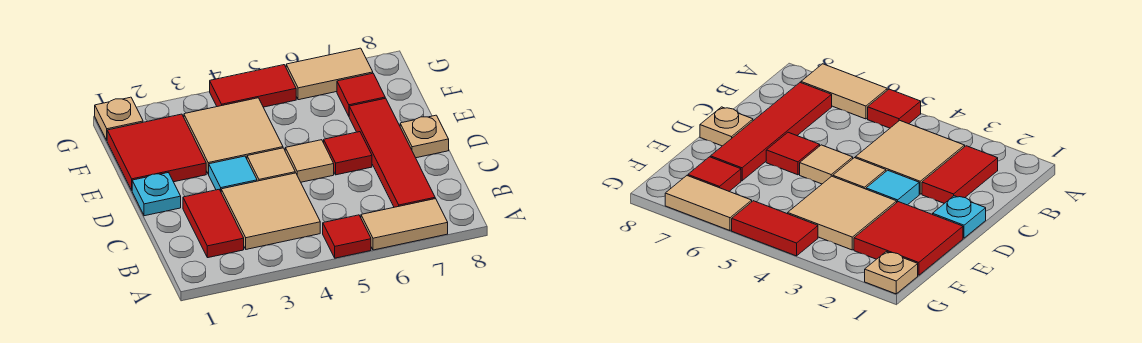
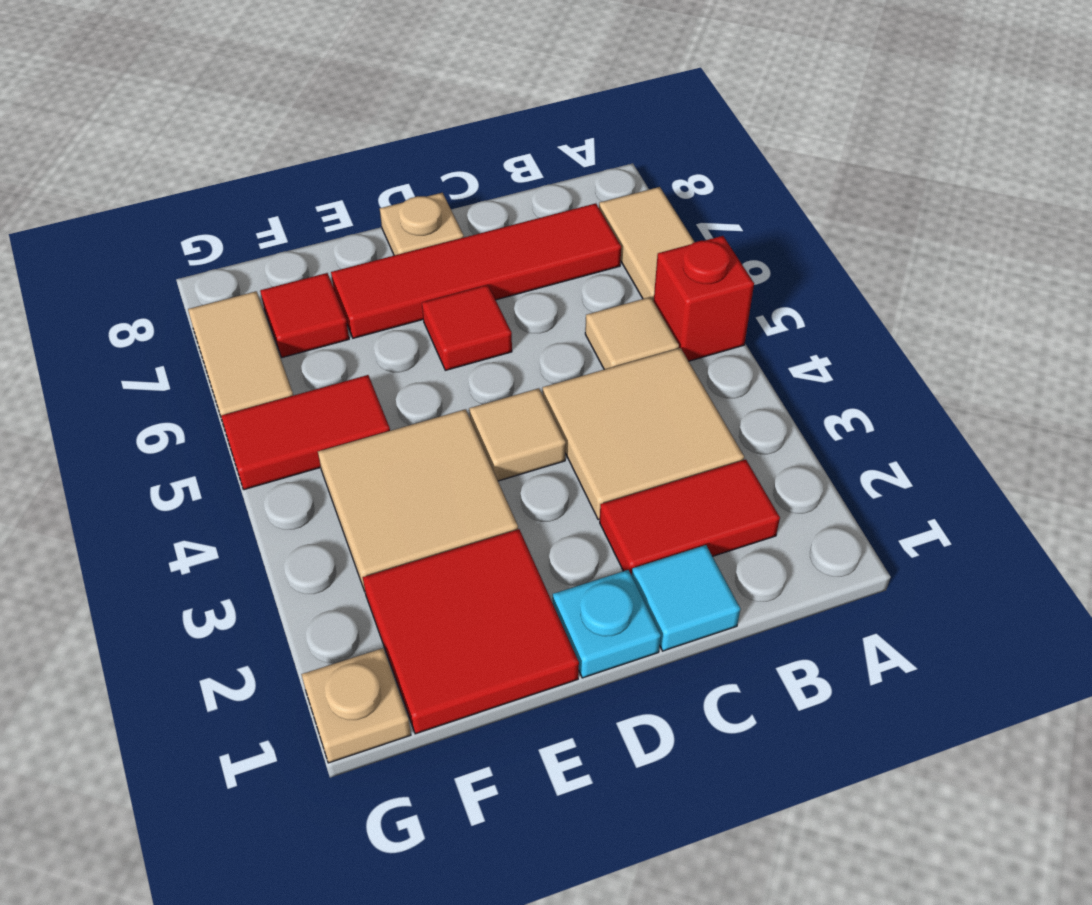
red tile A5 level 1 -> red brick A5 level 1
cyan tile D3 level 1 -> cyan tile C1 level 1
tan tile D5 level 1 -> tan tile B5 level 1
red tile G4:G5 level 1 -> red tile F5:G5 level 1

